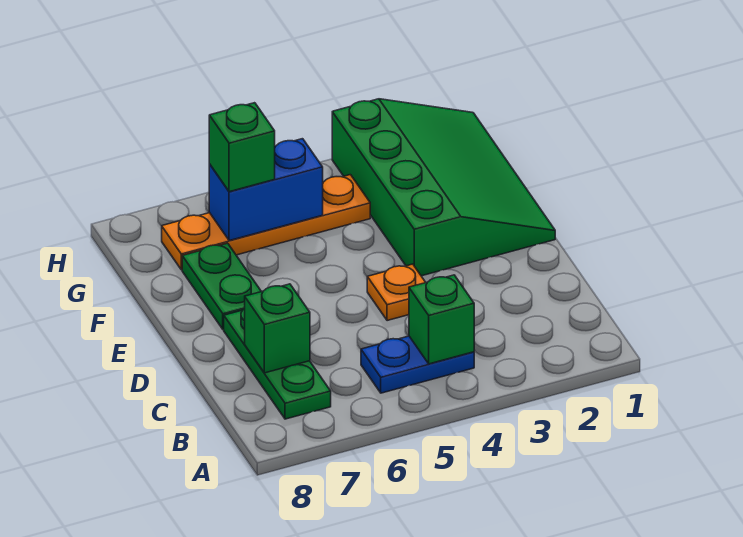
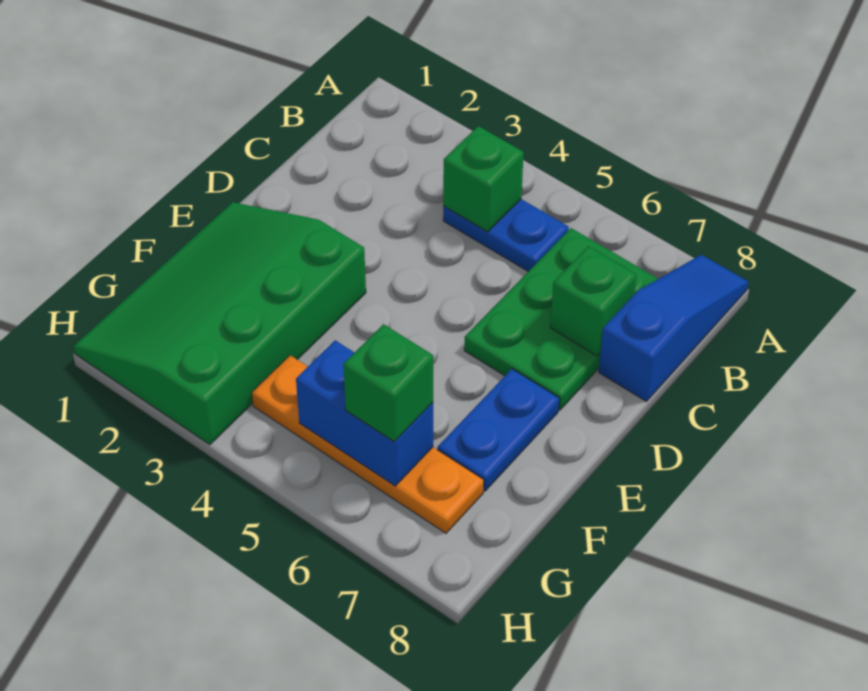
none -> blue slope A8:C8 level 1 top C
green plate B7:D7 level 1 -> green plate B6:D7 level 1
orange plate D4 level 1 -> none
green plate E7:F7 level 1 -> blue plate E7:F7 level 1

